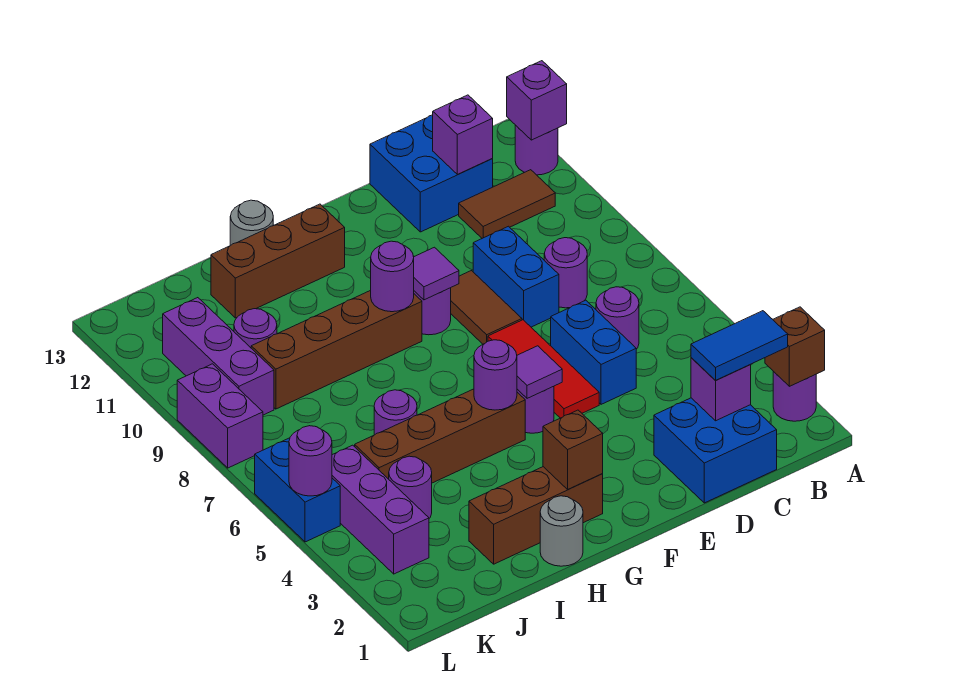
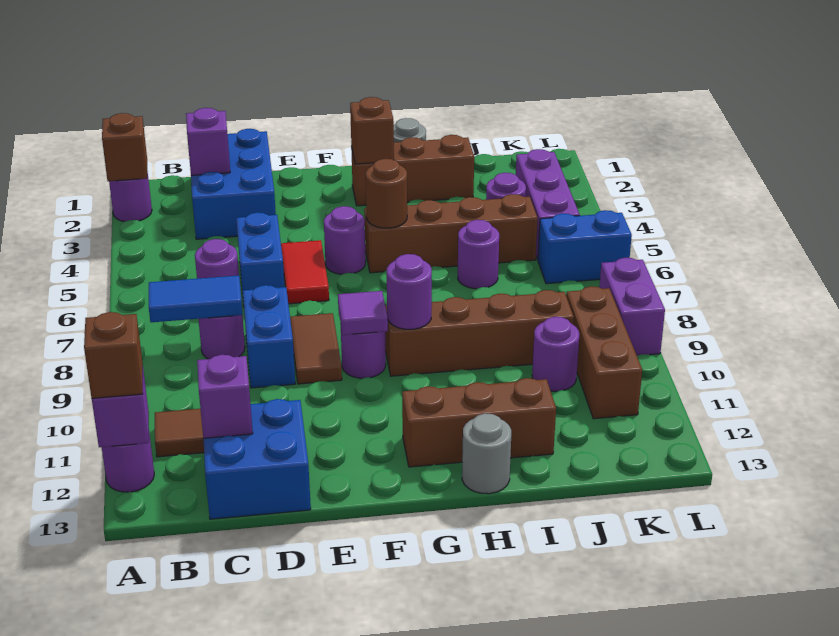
none -> brown brick A12 level 3
blue tile B2:C2 level 3 -> blue tile B8:C8 level 2
blue brick C1:D2 level 1 -> blue brick C1:D3 level 1
red tile E5:E7 level 1 -> red tile E5:E6 level 1
purple tile F5 level 2 -> none
purple round brick G5 level 2 -> brown round brick G5 level 2
purple brick K9:K11 level 1 -> brown brick K9:K11 level 1
blue brick L5:L6 level 1 -> blue brick K6:L6 level 1
purple round brick L5 level 2 -> none

